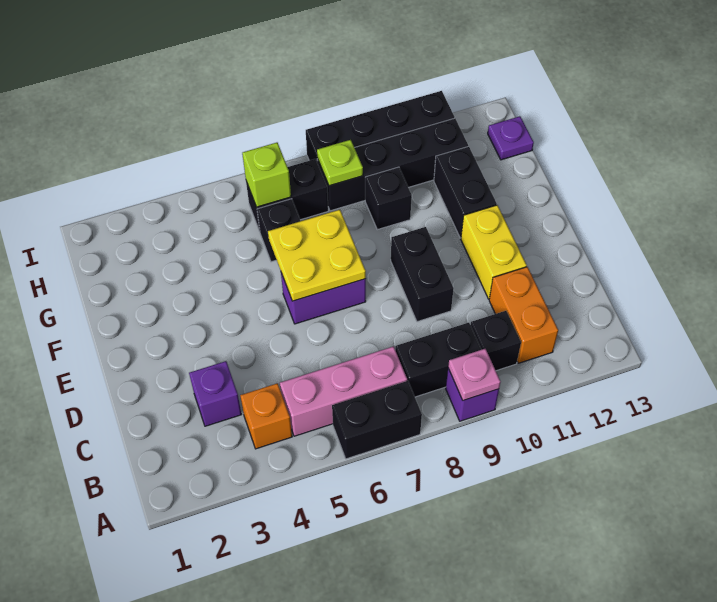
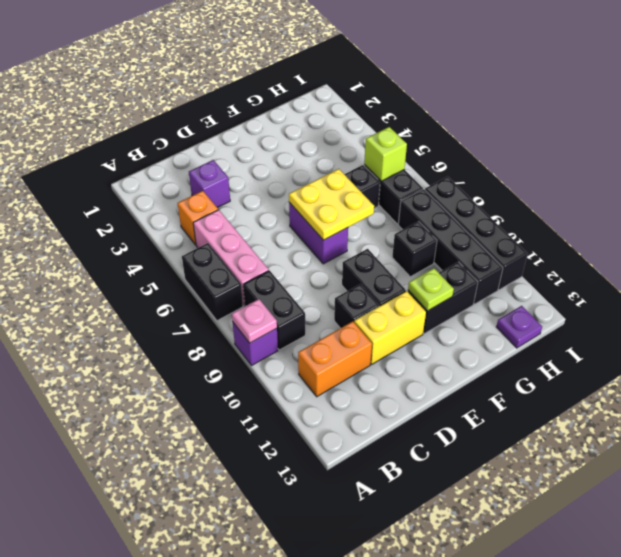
black brick B10 level 1 -> black brick D10 level 1
black brick D9:E9 level 1 -> black brick E9:E10 level 1
lime plate H8 level 2 -> lime plate F11 level 2

